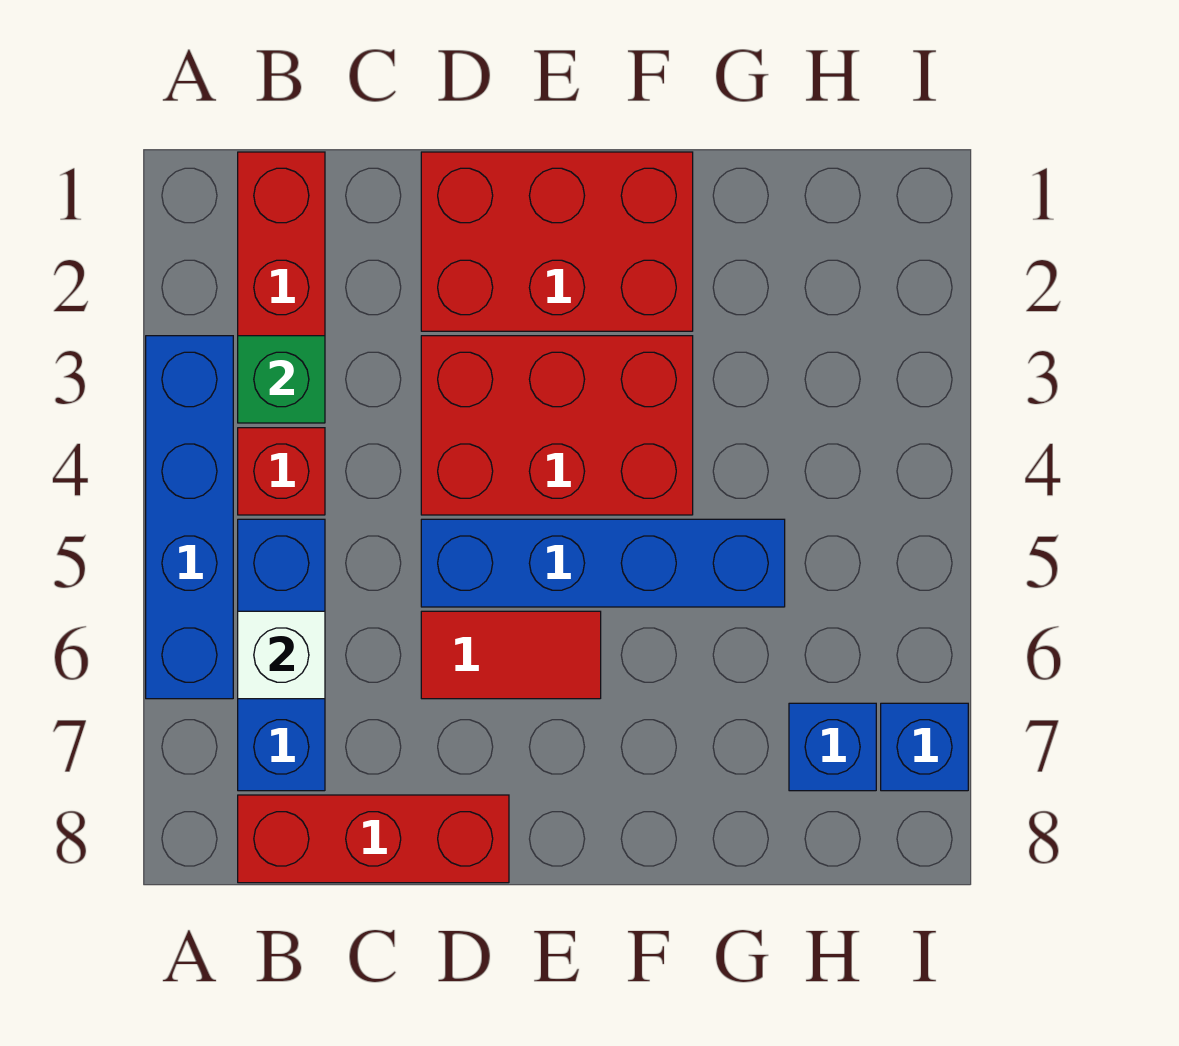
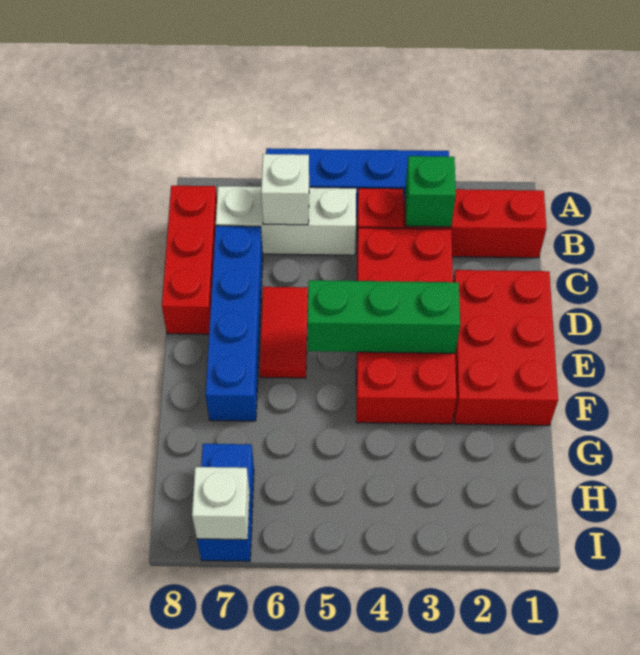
blue brick B5:B7 level 1 -> white brick B5:B7 level 1
red brick D3:F4 level 1 -> red brick C3:F4 level 1
blue brick D5:G5 level 1 -> blue brick C7:F7 level 1
none -> green brick E3:E5 level 2
none -> white brick I7 level 2

